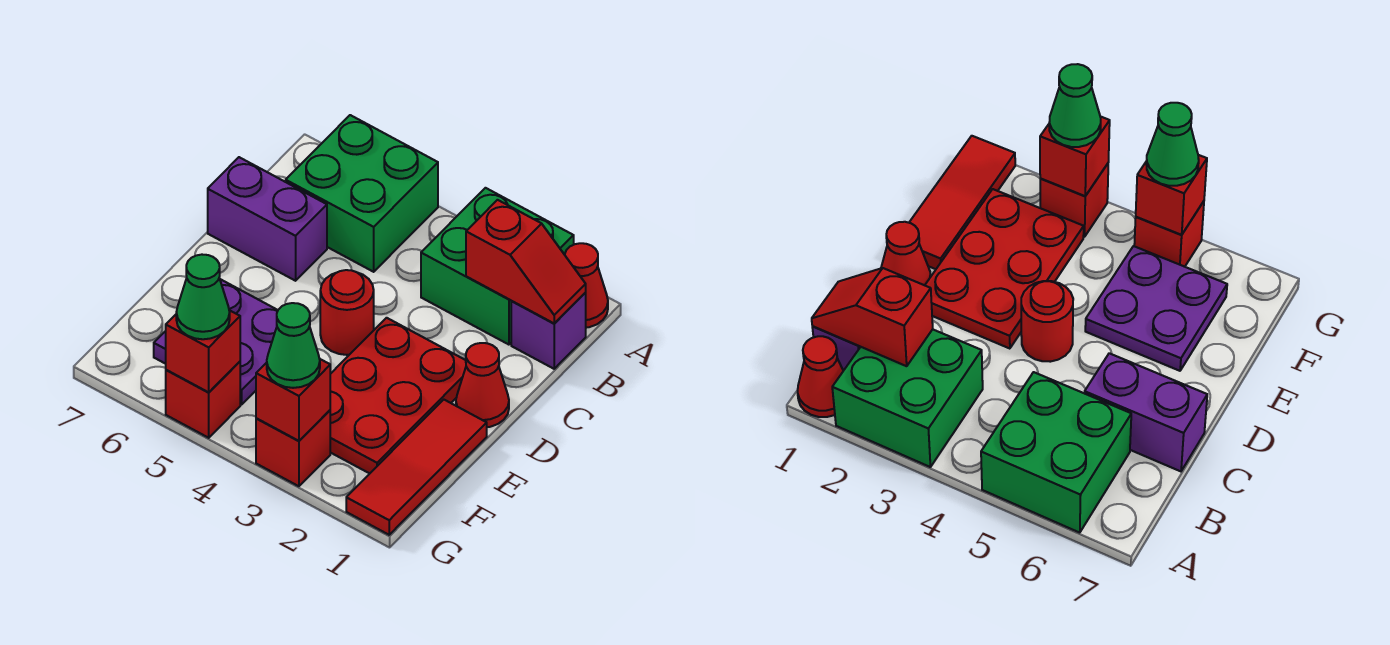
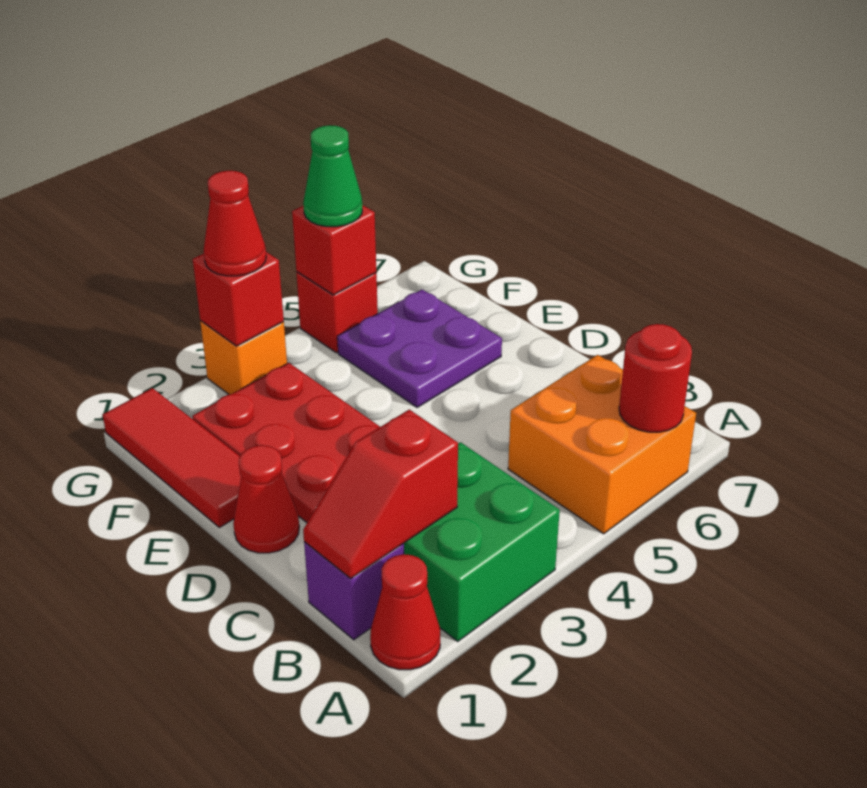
green brick A5:B6 level 1 -> orange brick A5:B6 level 1
purple brick C6:C7 level 1 -> none
red round brick D4 level 1 -> red round brick A6 level 2
red brick G3 level 1 -> orange brick G3 level 1
green cone G3 level 3 -> red cone G3 level 3

